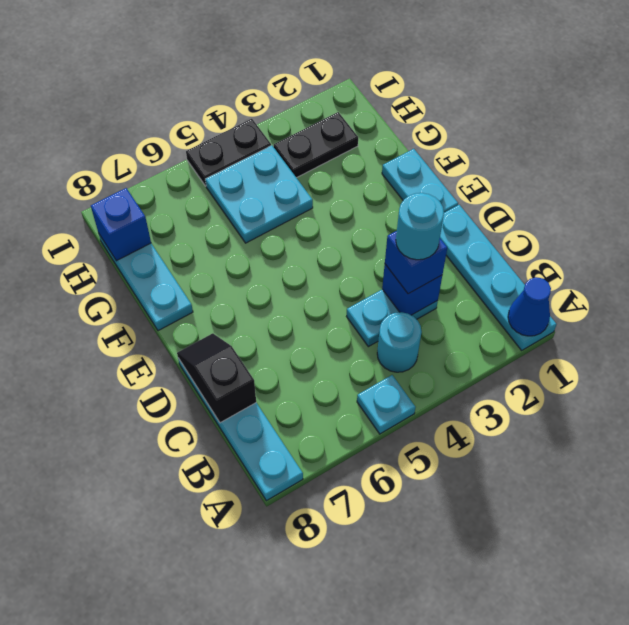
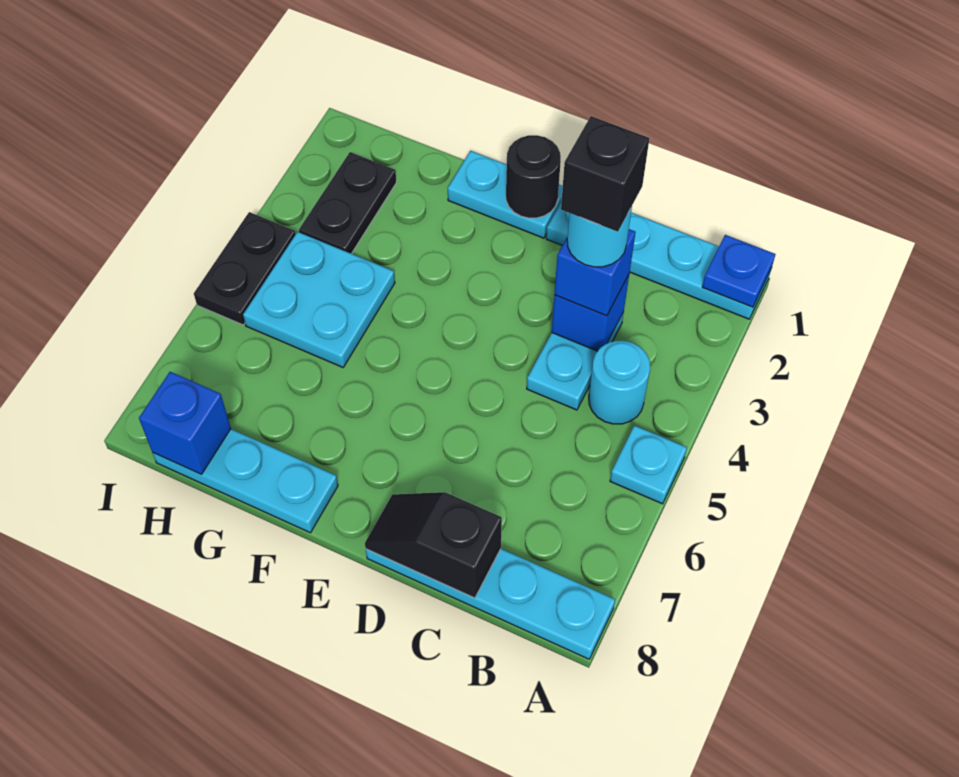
blue cone A1 level 2 -> blue plate A1 level 2
none -> black brick C3 level 5
none -> black round brick E1 level 2

